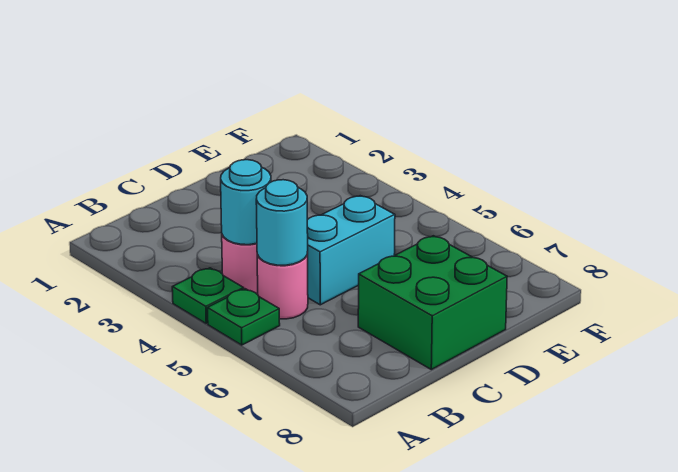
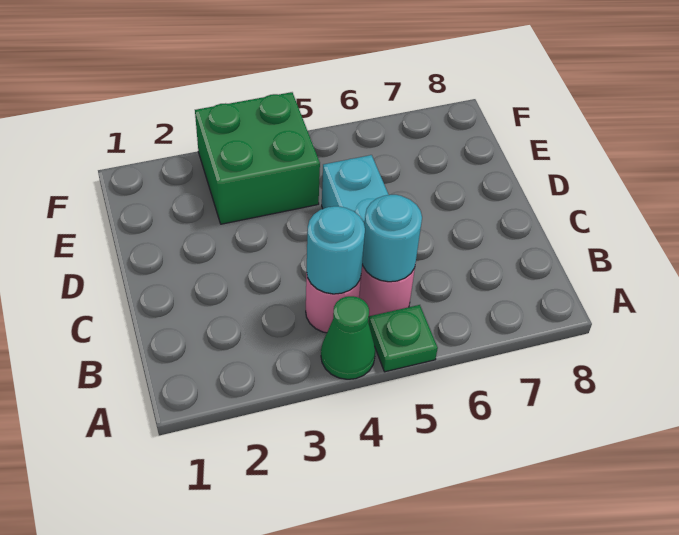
green plate A4 level 1 -> green cone A4 level 1
green brick C7:D8 level 1 -> green brick E3:F4 level 1

